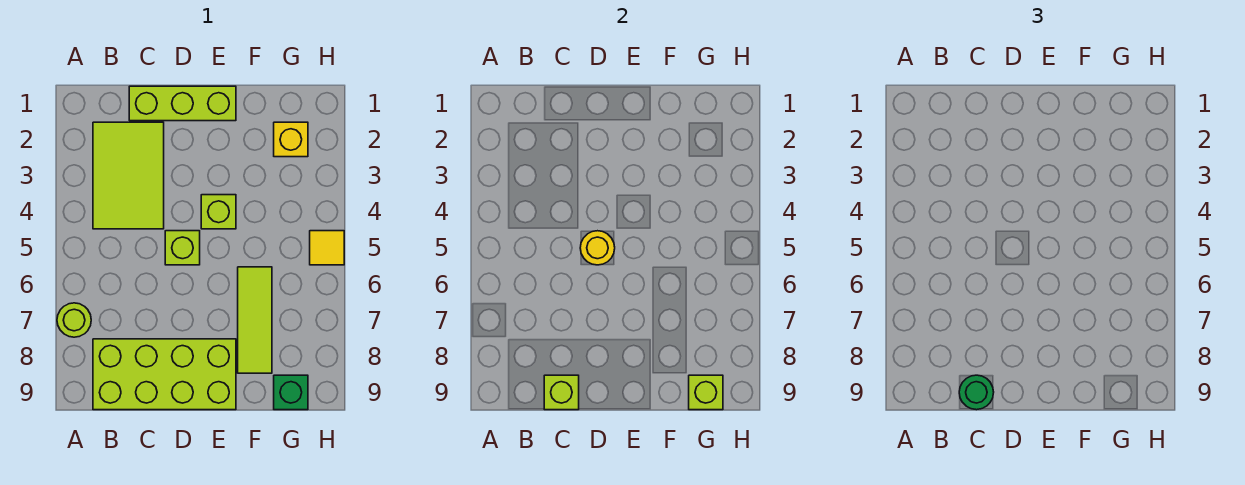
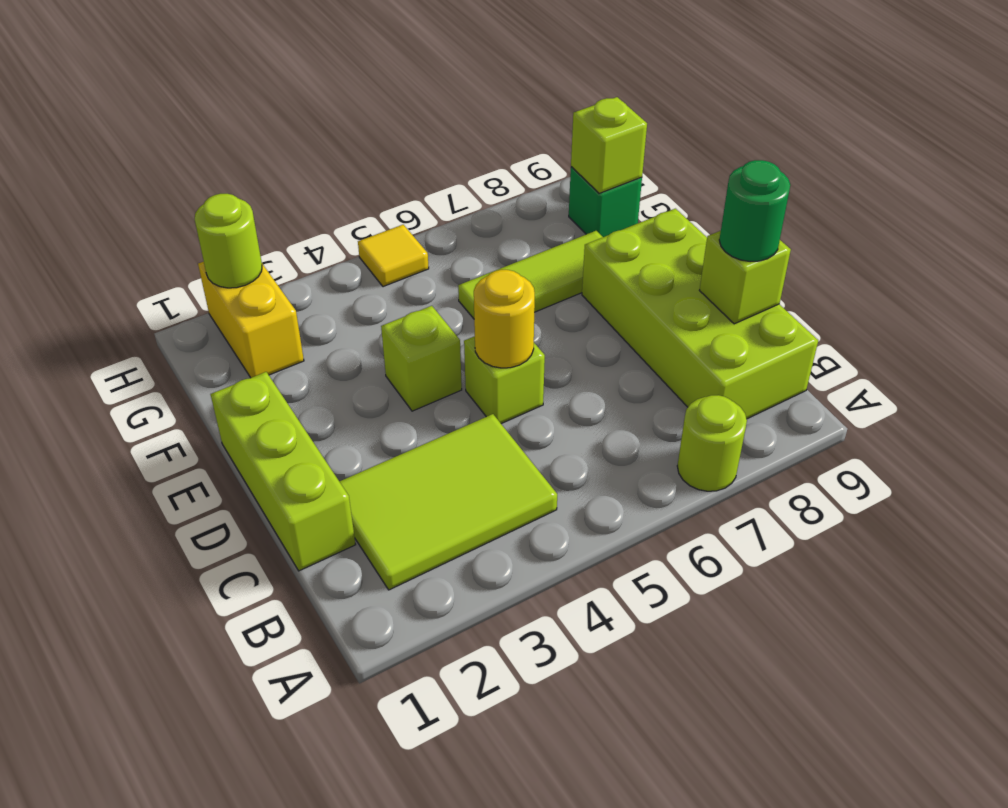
yellow brick G2 level 1 -> yellow brick G2:H2 level 1
none -> lime round brick H2 level 2

